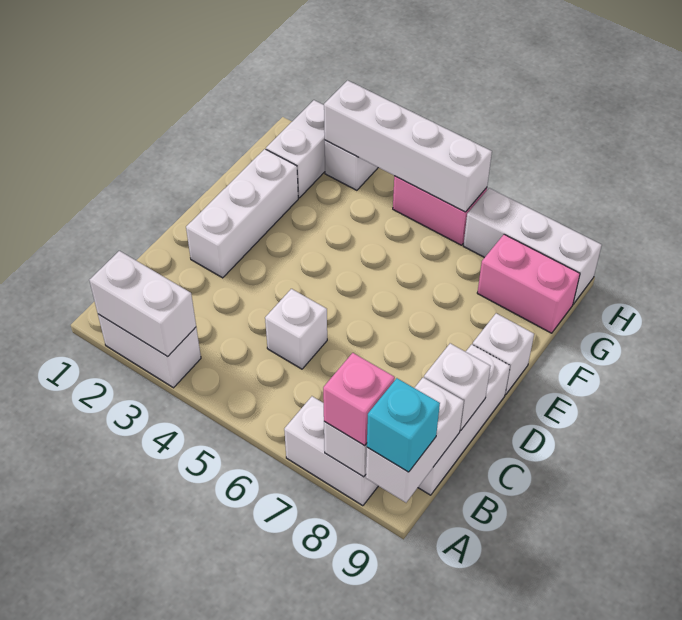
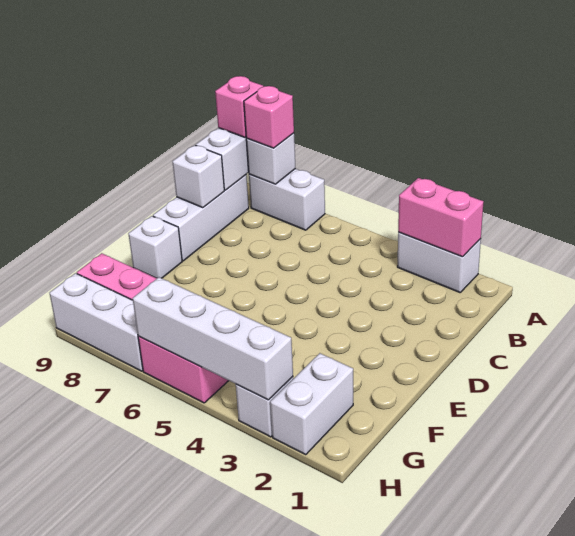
white brick A2:A3 level 2 -> pink brick A2:A3 level 2
cyan brick A9 level 3 -> pink brick A9 level 3
white brick C5 level 1 -> none
white brick D2:F2 level 1 -> none

